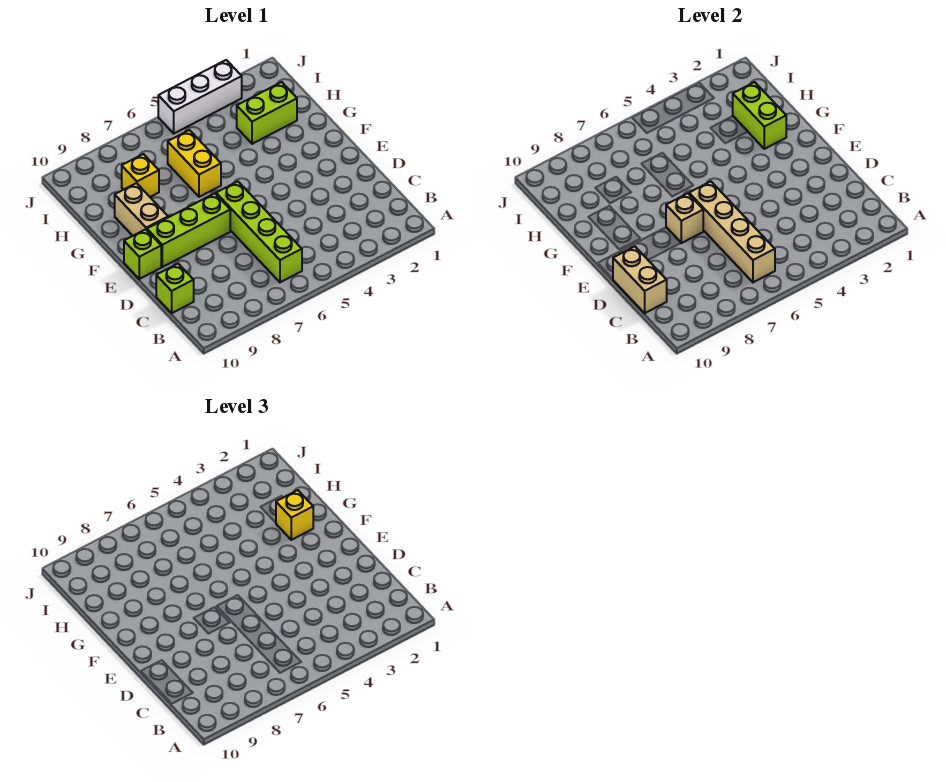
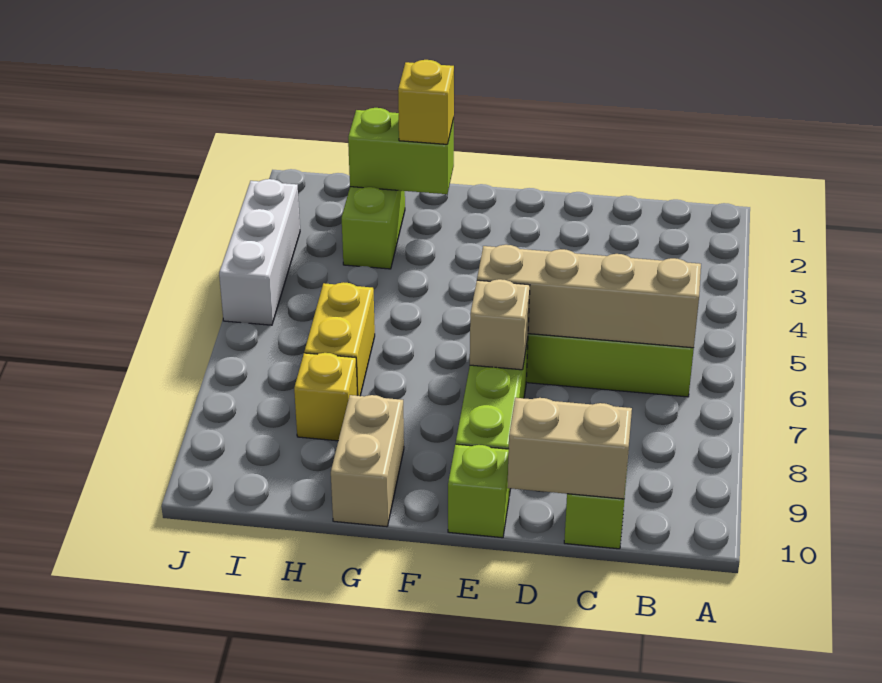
tan brick F9:G9 level 1 -> tan brick G9:G10 level 1
yellow brick G6:H6 level 1 -> yellow brick H6:H7 level 1

